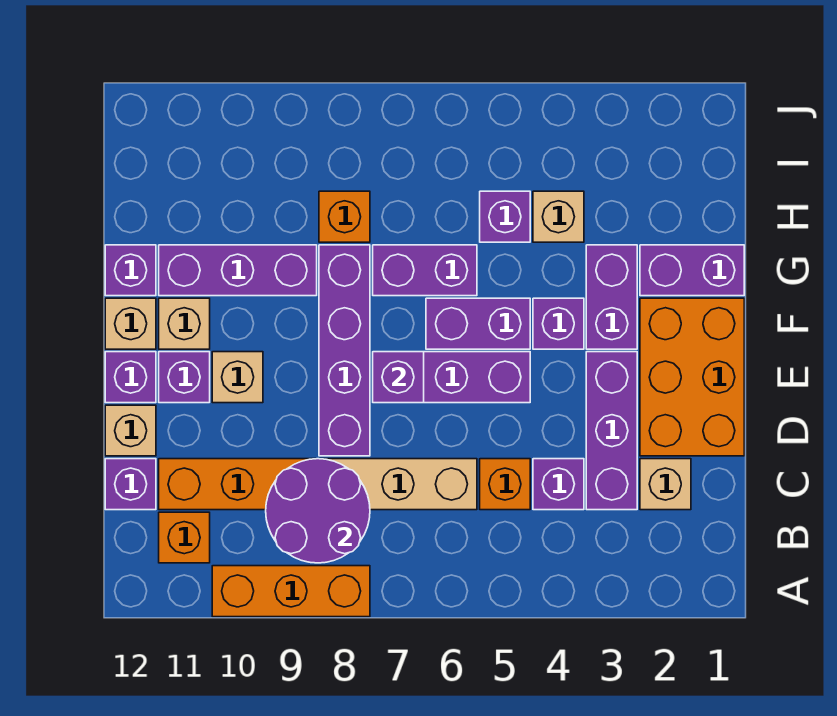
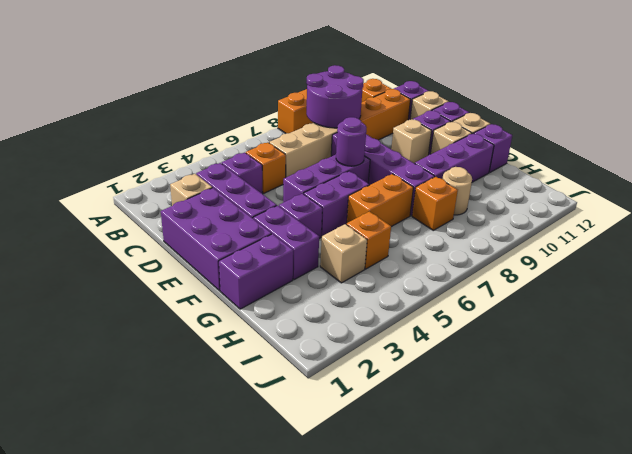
orange brick D1:F2 level 1 -> purple brick D1:F2 level 1
purple brick E7 level 2 -> purple round brick E7 level 2
purple brick G6:G7 level 1 -> orange brick G6:G7 level 1
purple brick H5 level 1 -> orange brick H5 level 1
none -> tan round brick H9 level 1

